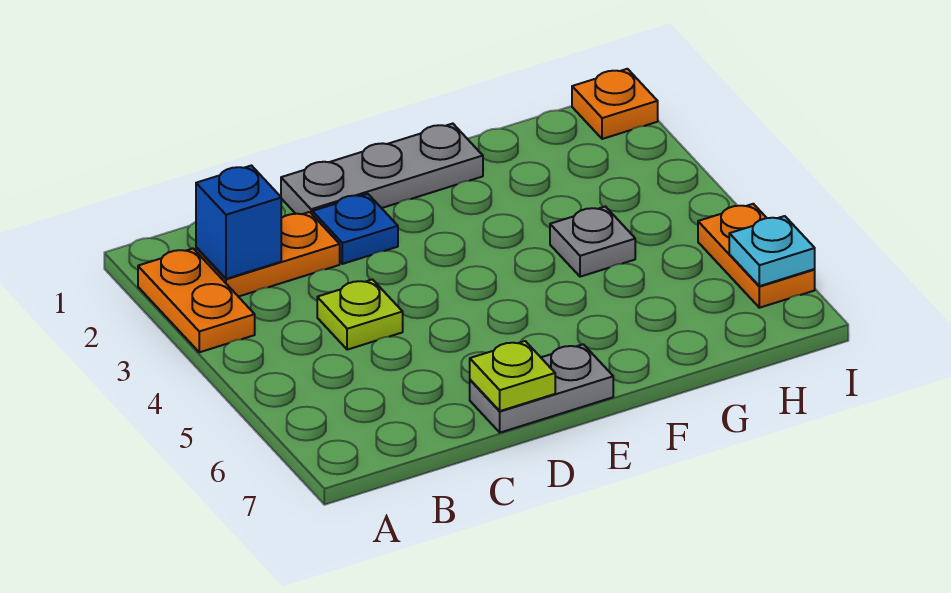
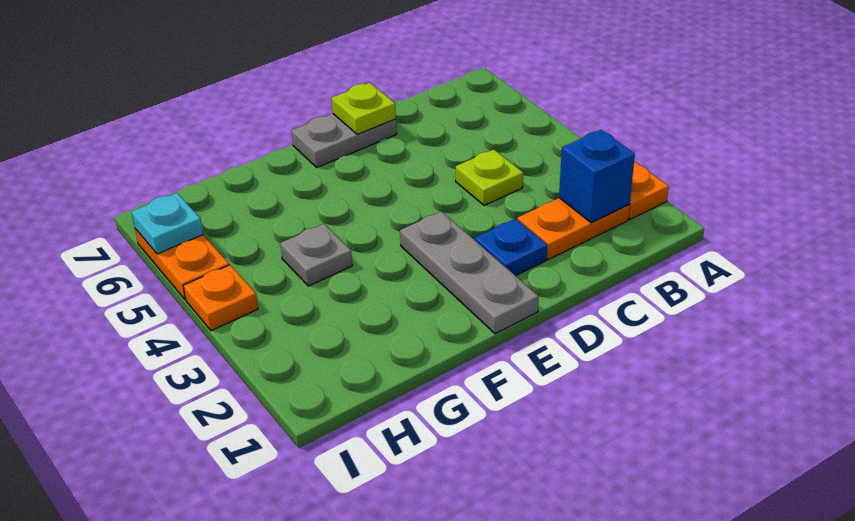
grey plate D1:F1 level 1 -> grey plate E1:E3 level 1
orange plate I1 level 1 -> orange plate I4 level 1

